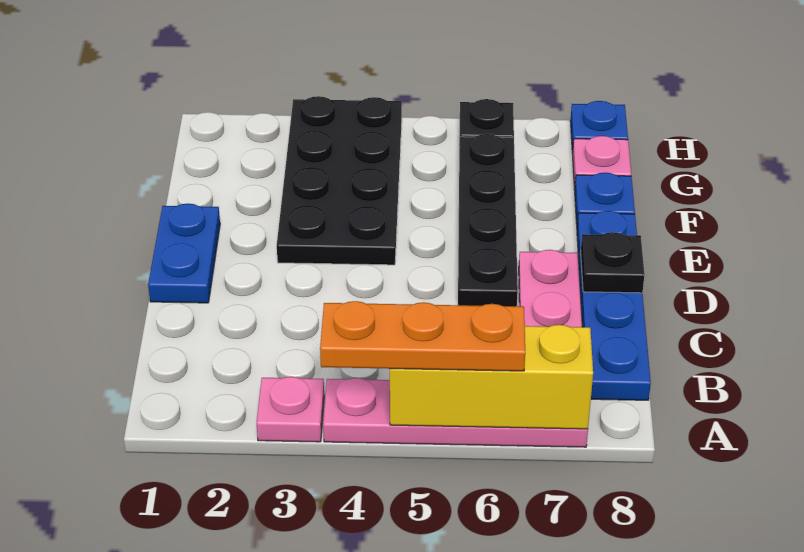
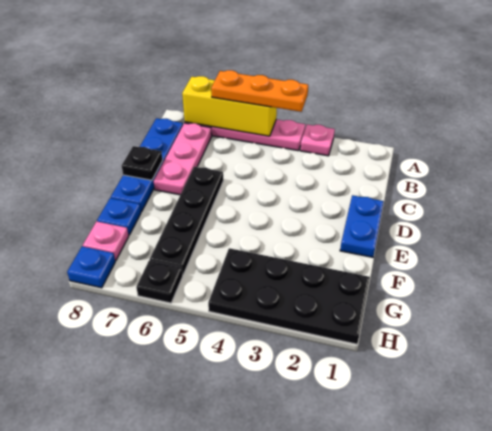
black plate E3:H4 level 1 -> black plate G1:H4 level 1

